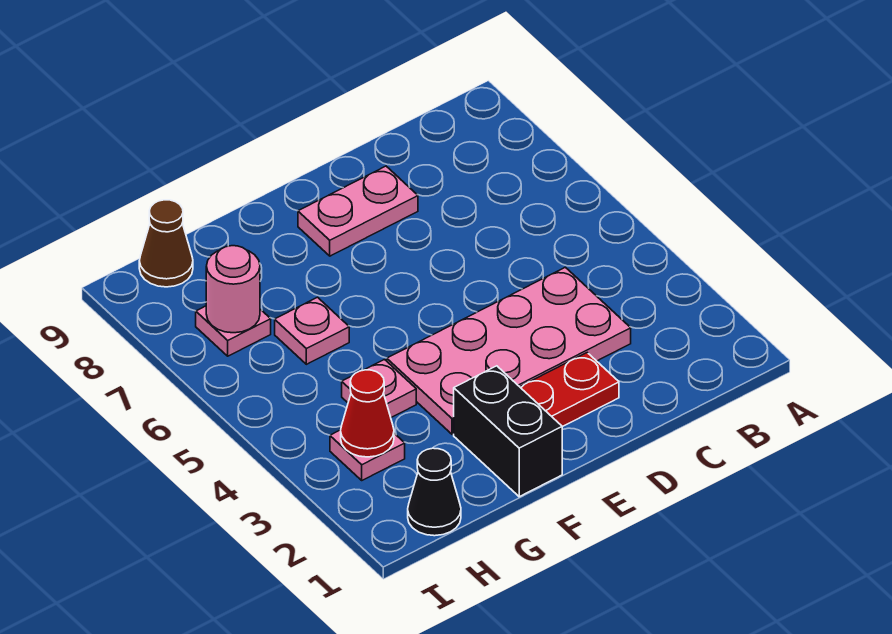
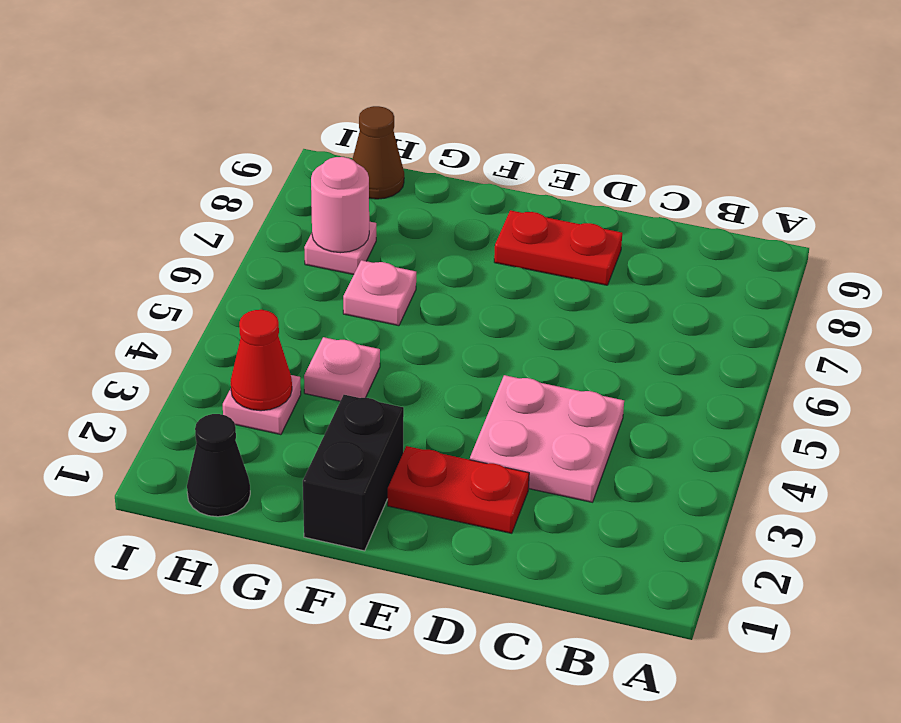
pink plate C3:F4 level 1 -> pink plate C3:D4 level 1
pink plate D8:E8 level 1 -> red plate D8:E8 level 1

